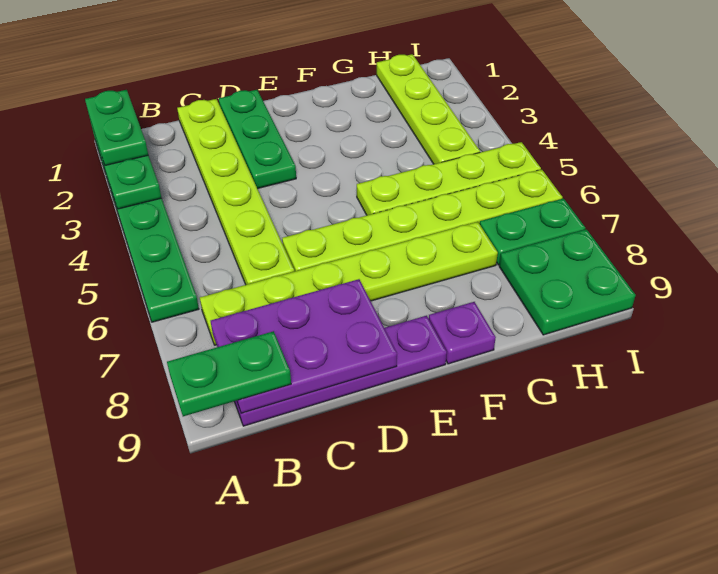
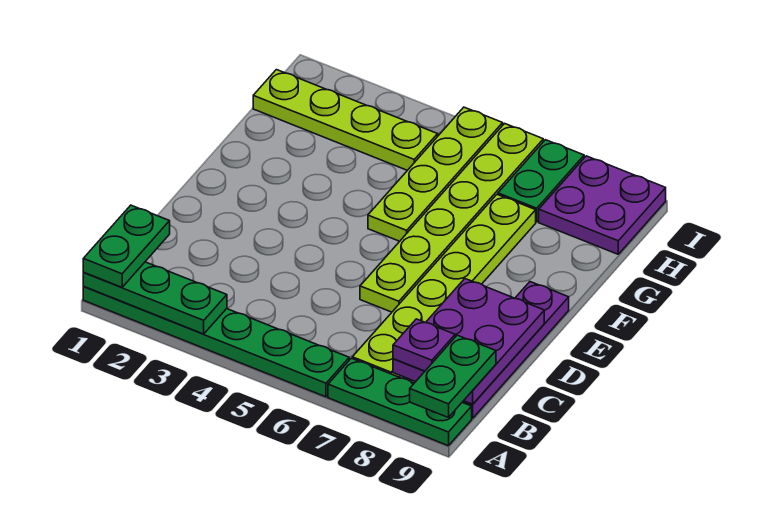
green plate A1:A2 level 3 -> green plate A1:B1 level 3
lime plate C1:C6 level 1 -> none
green plate D1:D3 level 1 -> green plate A7:A9 level 1
purple plate F9 level 1 -> purple plate B8 level 3
green plate H8:I9 level 1 -> purple plate H8:I9 level 1

